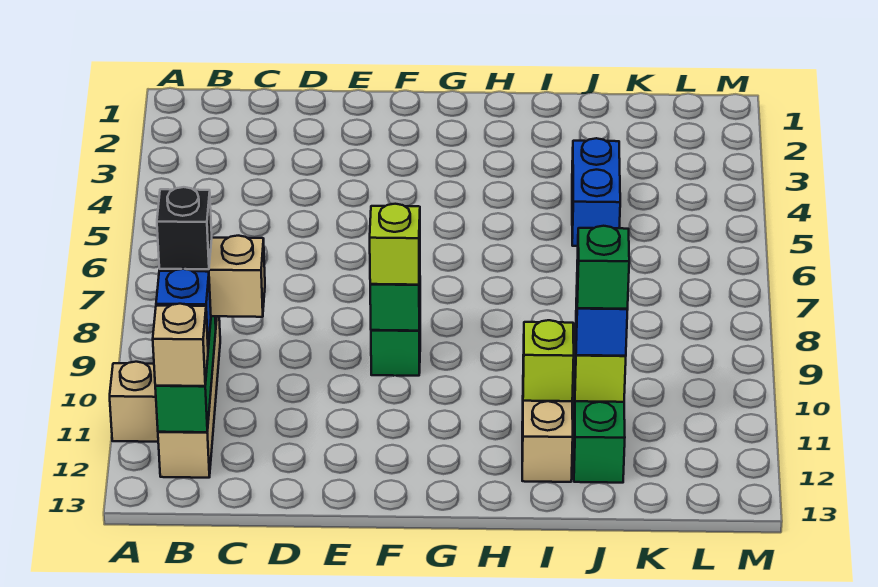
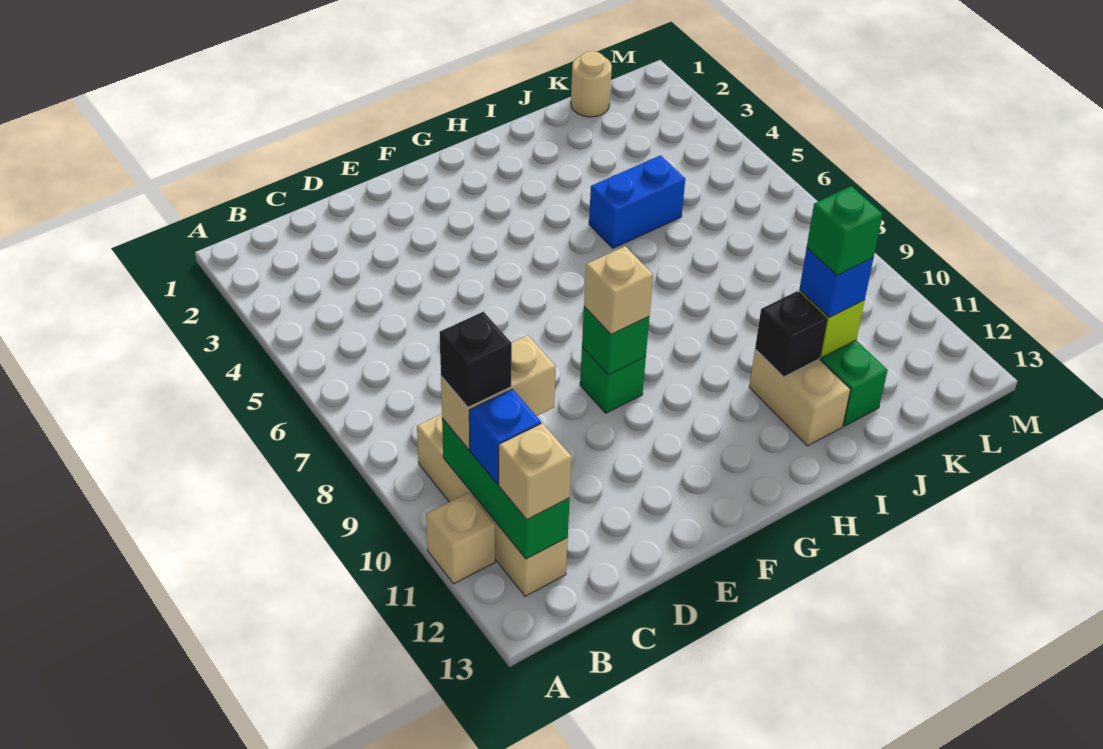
lime brick F9 level 3 -> tan brick F9 level 3
lime brick I11 level 2 -> black brick I11 level 2
blue brick J4:J5 level 1 -> blue brick I5:J5 level 1
none -> tan round brick K1 level 1

